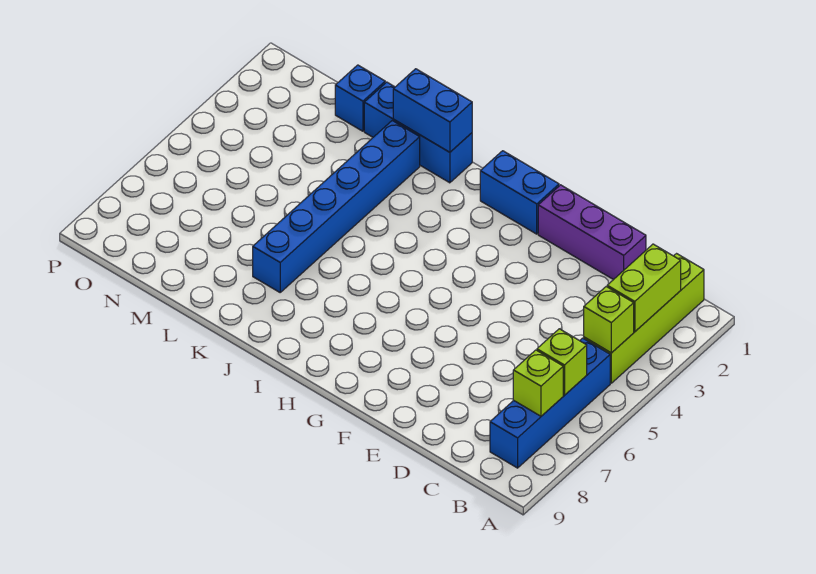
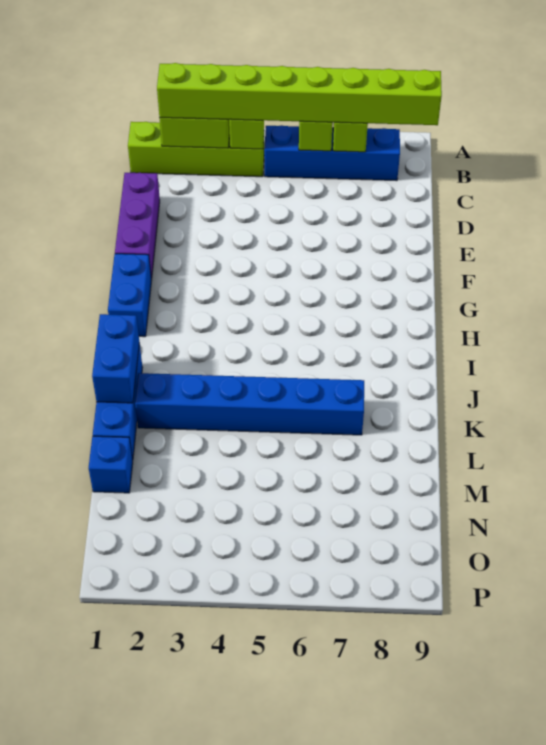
none -> lime brick B2:B9 level 3

